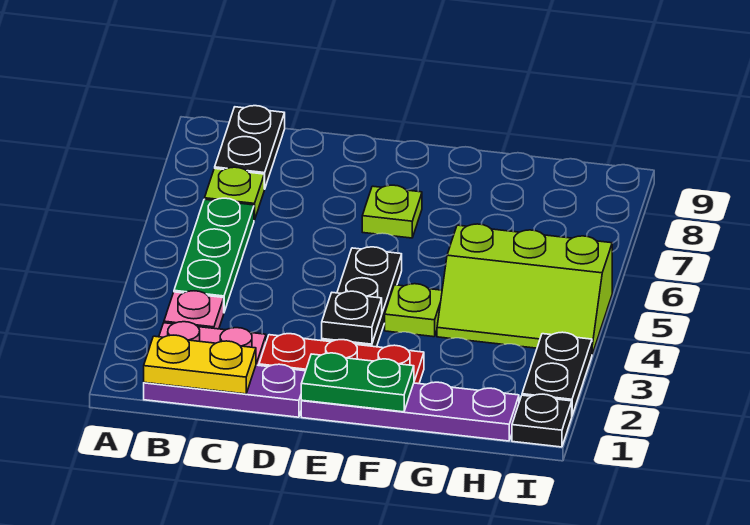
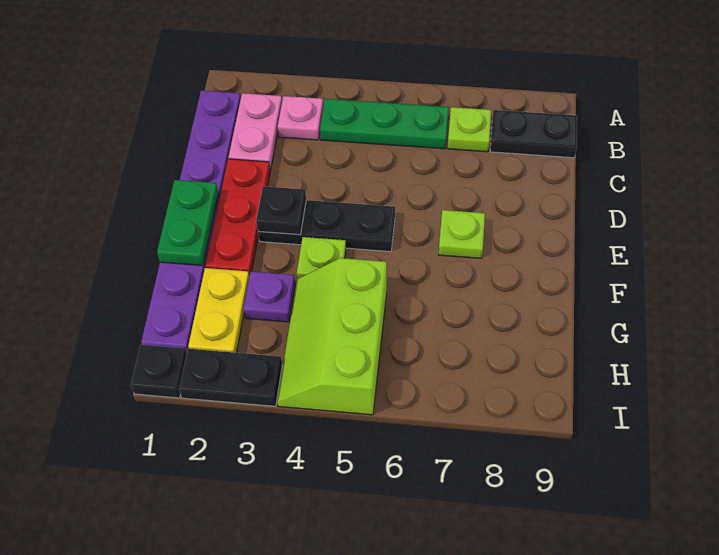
yellow plate B1:C1 level 2 -> yellow plate G2:H2 level 1
none -> purple plate G3 level 1

